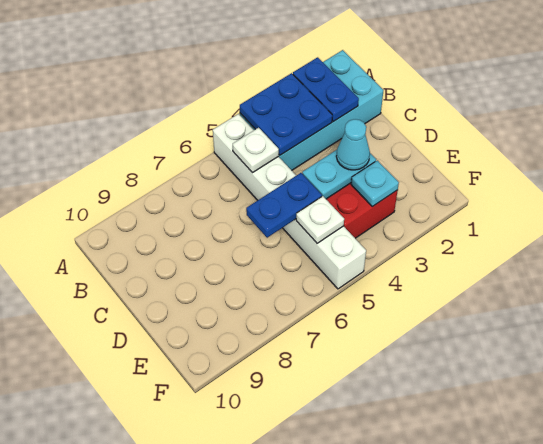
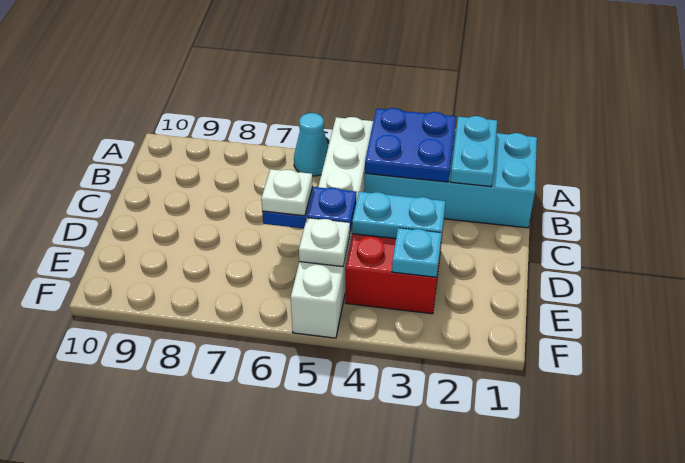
blue plate A2:B2 level 2 -> cyan plate A2:B2 level 2
white plate B5 level 2 -> white plate D6 level 3
cyan cone D3 level 3 -> cyan cone A6 level 1

